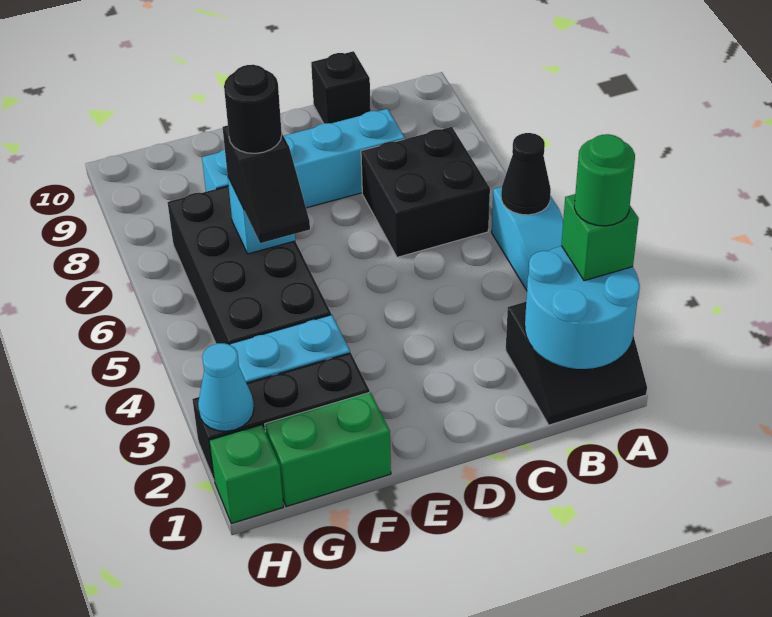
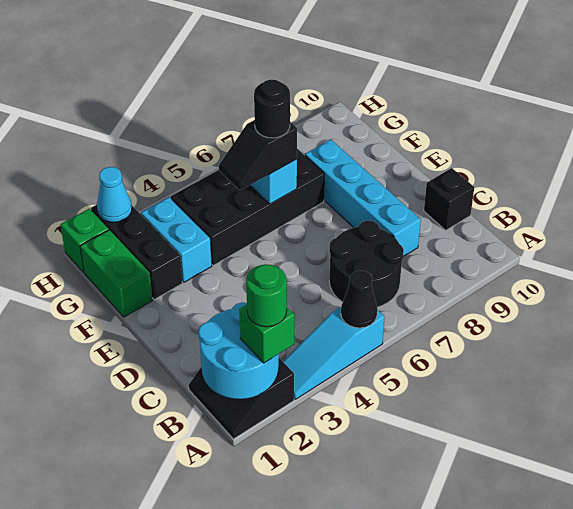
black brick B6:C7 level 1 -> black round brick B6:C7 level 1

